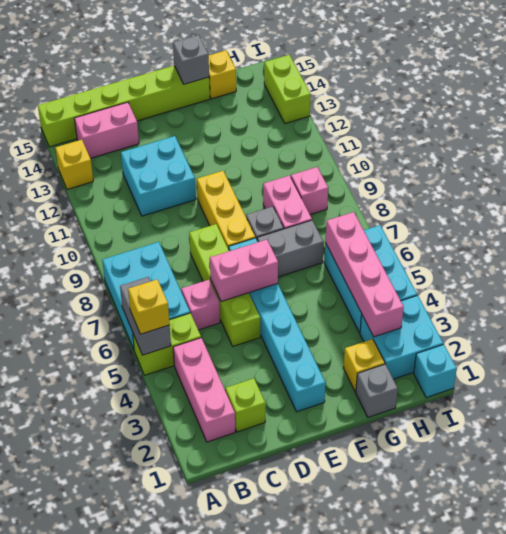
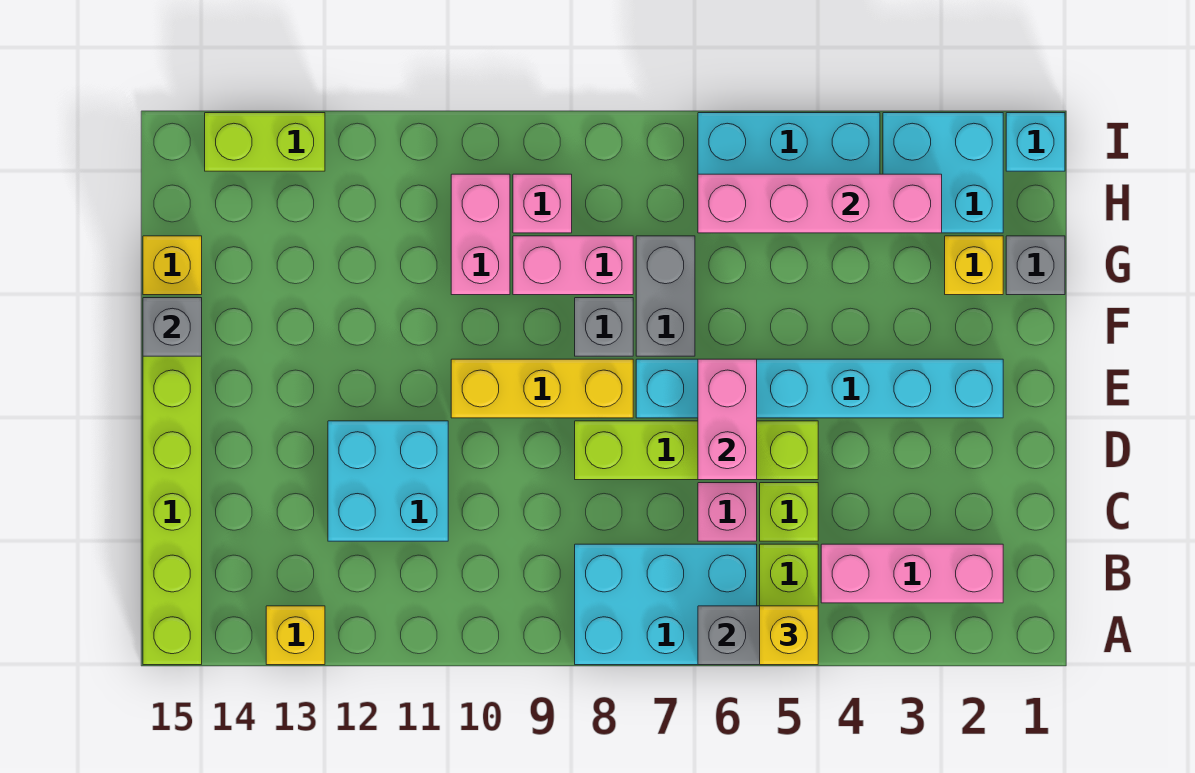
pink brick B14:C14 level 1 -> pink brick G10:H10 level 1
lime brick C2 level 1 -> lime brick C5 level 1

